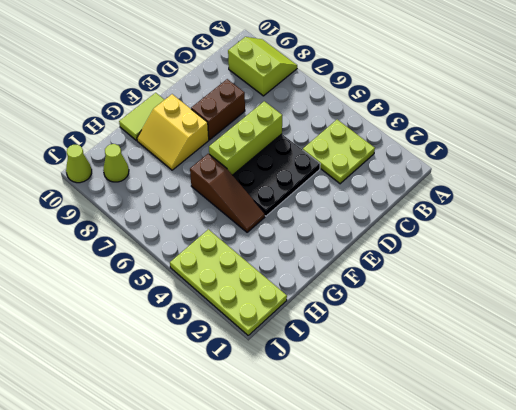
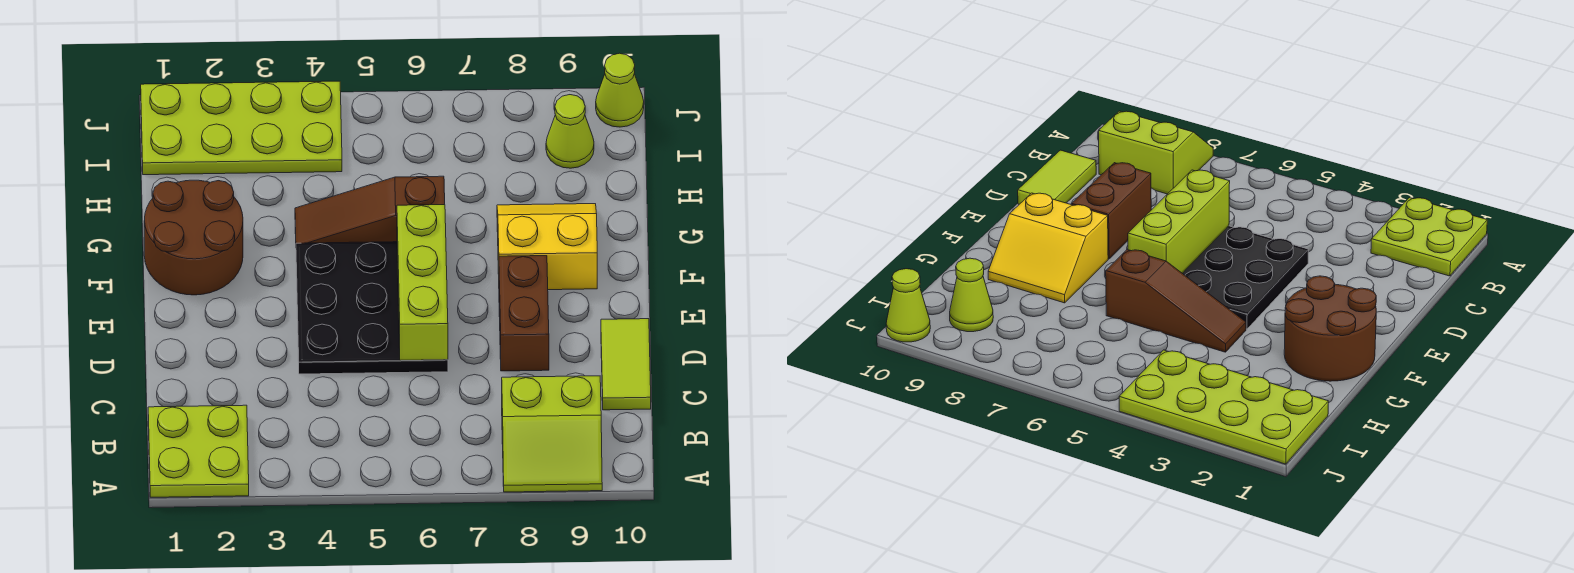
lime plate B3:C4 level 1 -> lime plate A1:B2 level 1
none -> brown round brick F1:G2 level 1
lime tile F10:G10 level 1 -> lime tile C10:D10 level 1

